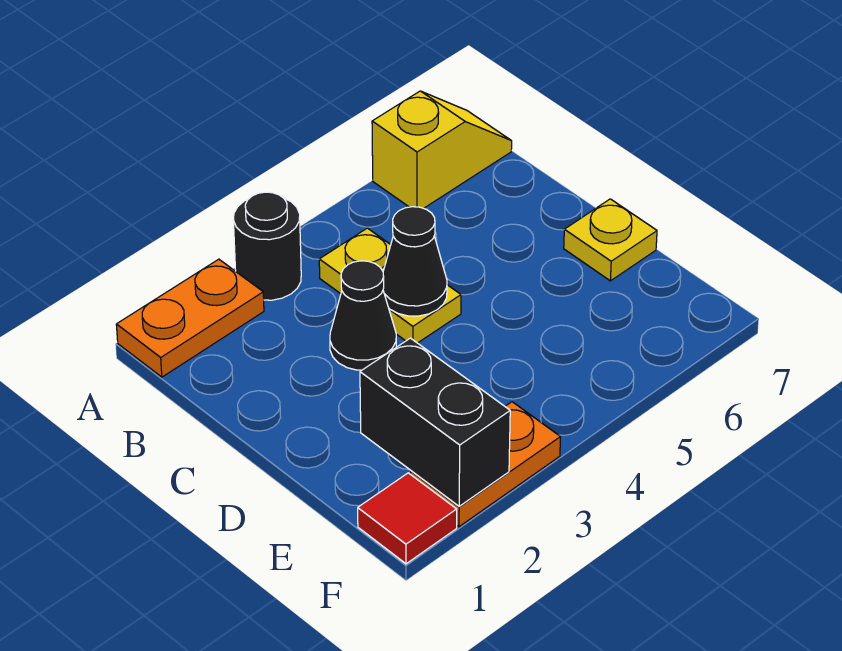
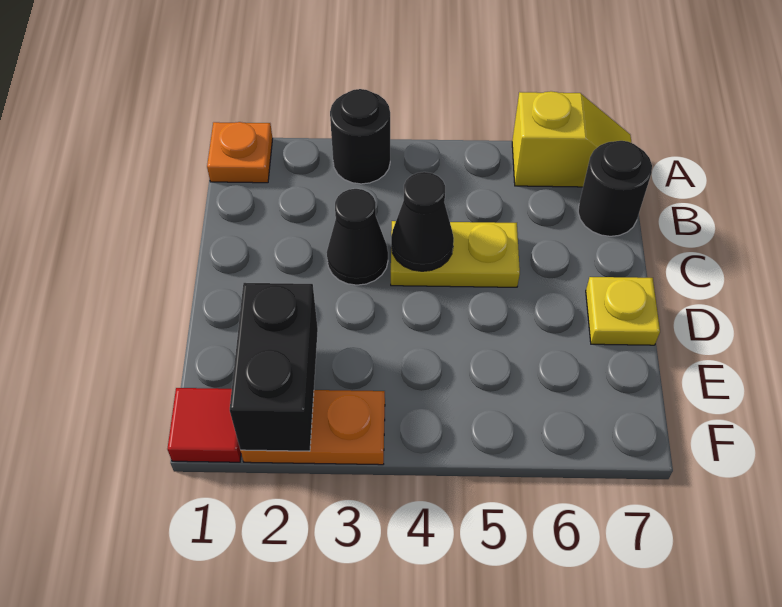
orange plate A1:A2 level 1 -> orange plate A1 level 1
yellow plate B4:C4 level 1 -> yellow plate C4:C5 level 1
none -> black round brick B7 level 1

